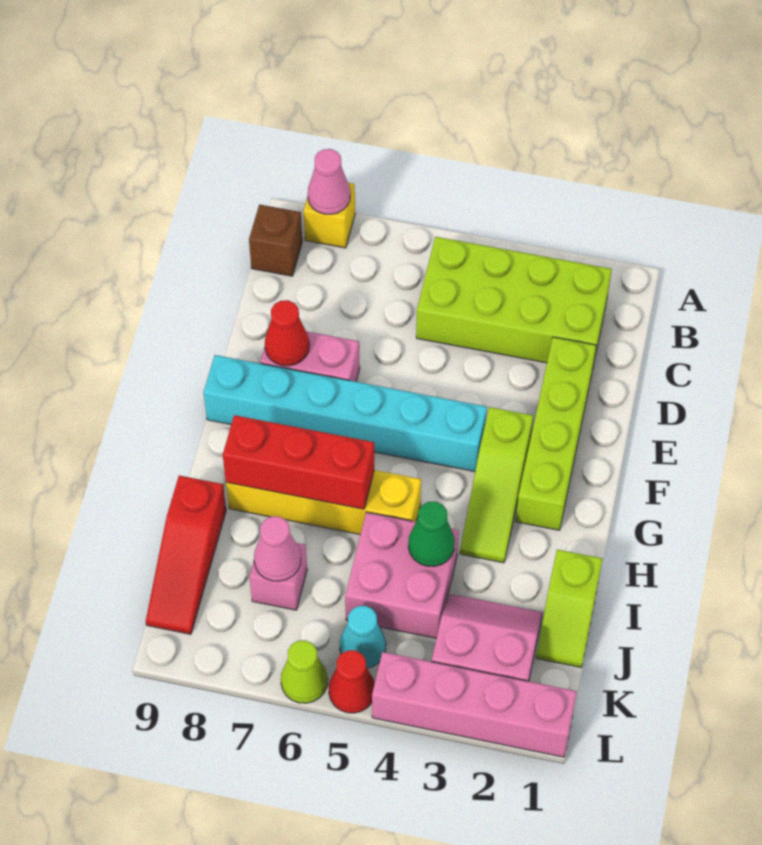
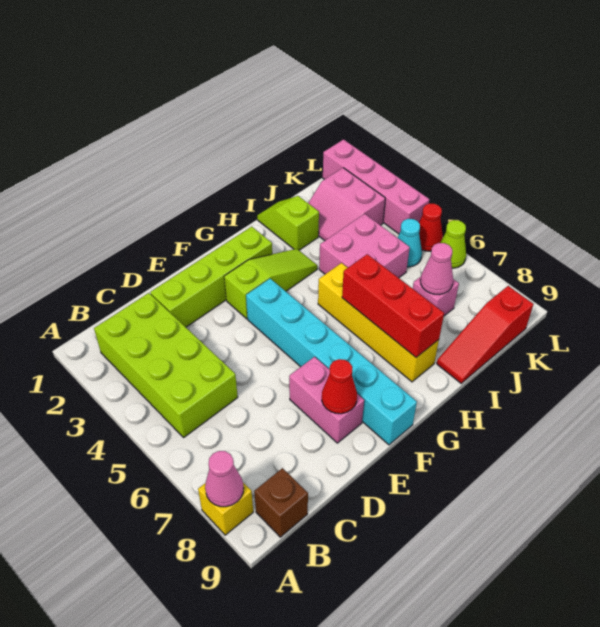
lime slope I1:J1 level 1 top I -> lime slope I1:I2 level 1 top 2
green cone I4 level 2 -> none
red slope I9:K9 level 1 top I -> red slope I9:K9 level 1 top K

